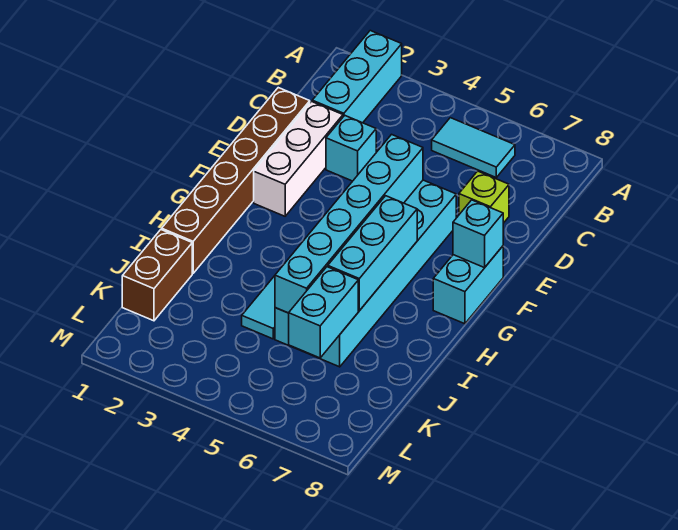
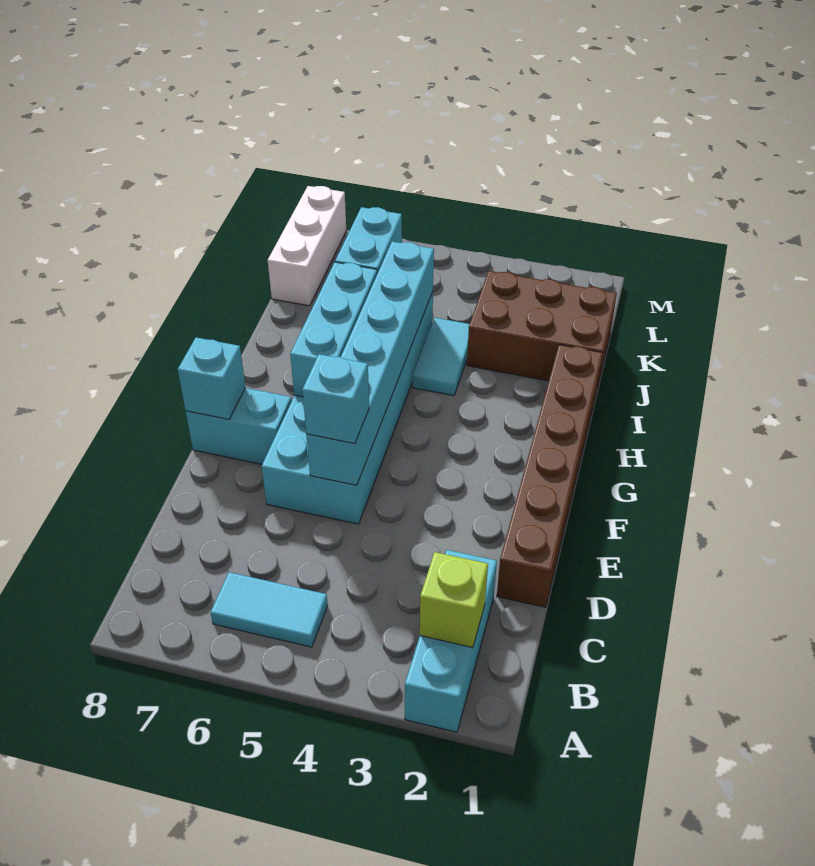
white brick D2:F2 level 1 -> white brick K8:M8 level 1
cyan brick D3 level 1 -> cyan brick E5 level 3
lime brick D7 level 1 -> lime brick B2 level 2
cyan brick F8:G8 level 1 -> cyan brick F7:F8 level 1
brown brick J1:K1 level 1 -> brown brick J1:K3 level 1

